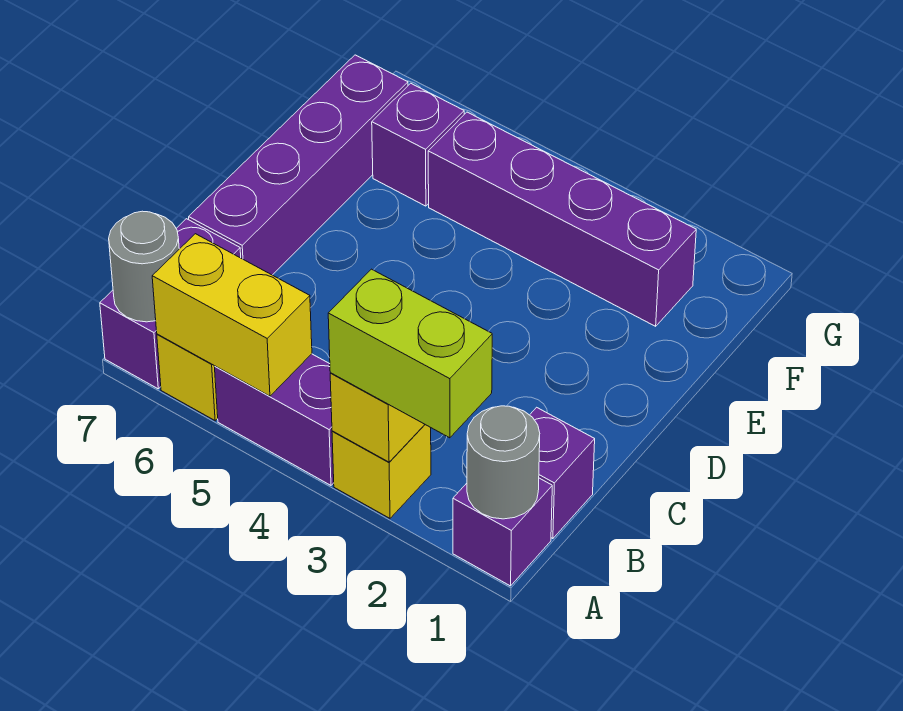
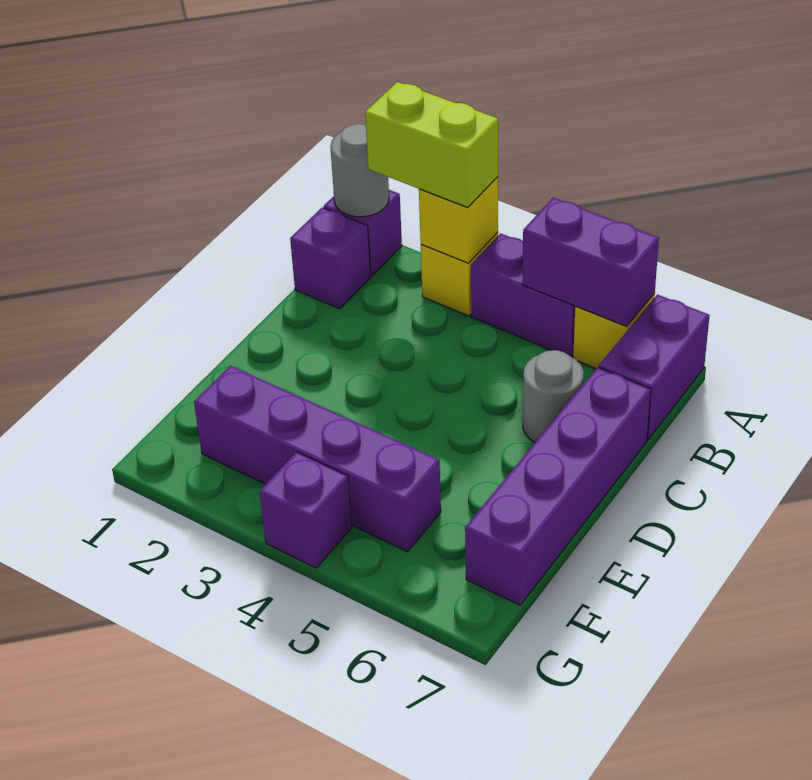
yellow brick A5:A6 level 2 -> purple brick A5:A6 level 2
grey round brick A7 level 2 -> grey round brick C6 level 1
purple brick F6 level 1 -> purple brick G4 level 1

